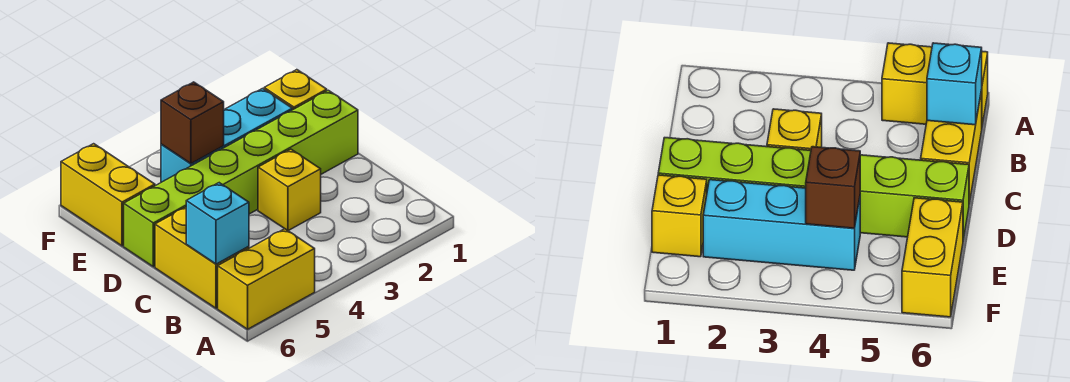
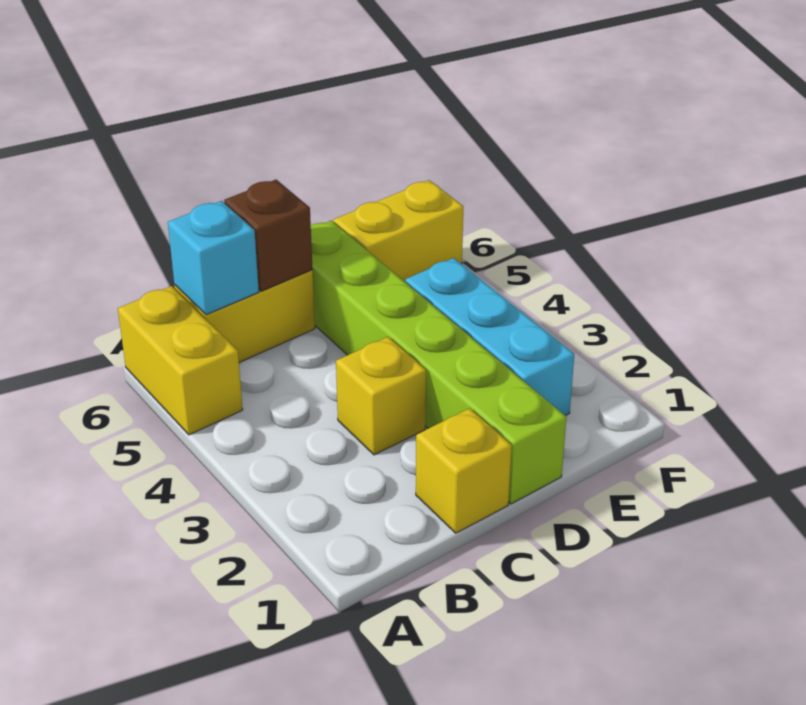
yellow brick E1 level 1 -> yellow brick C1 level 1
brown brick E4 level 2 -> brown brick C6 level 2

